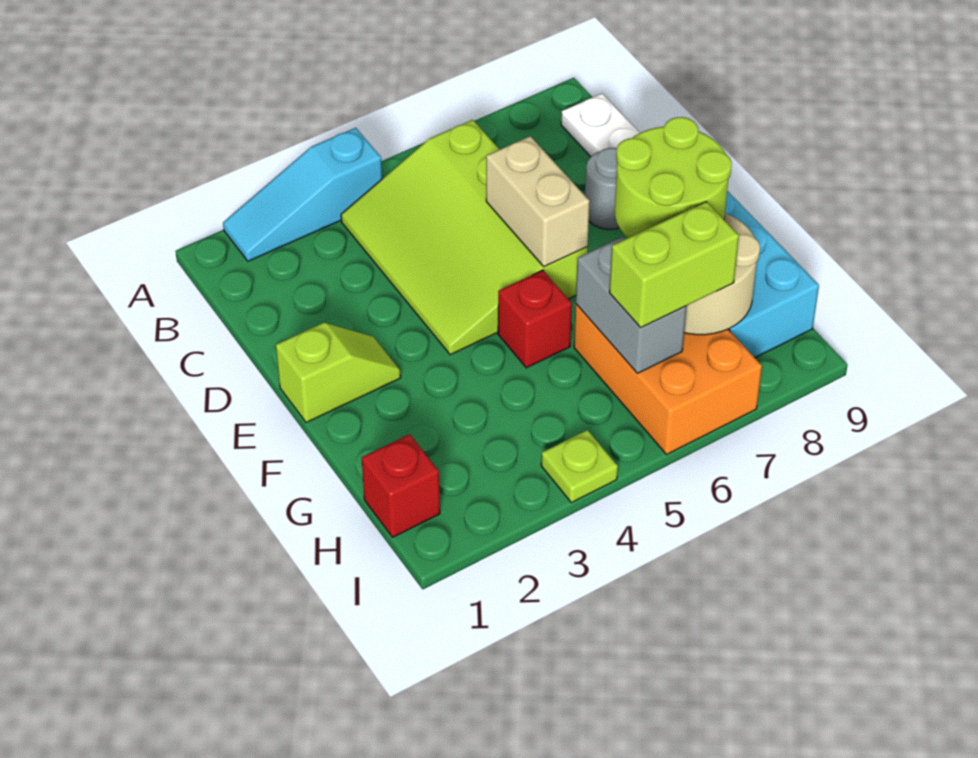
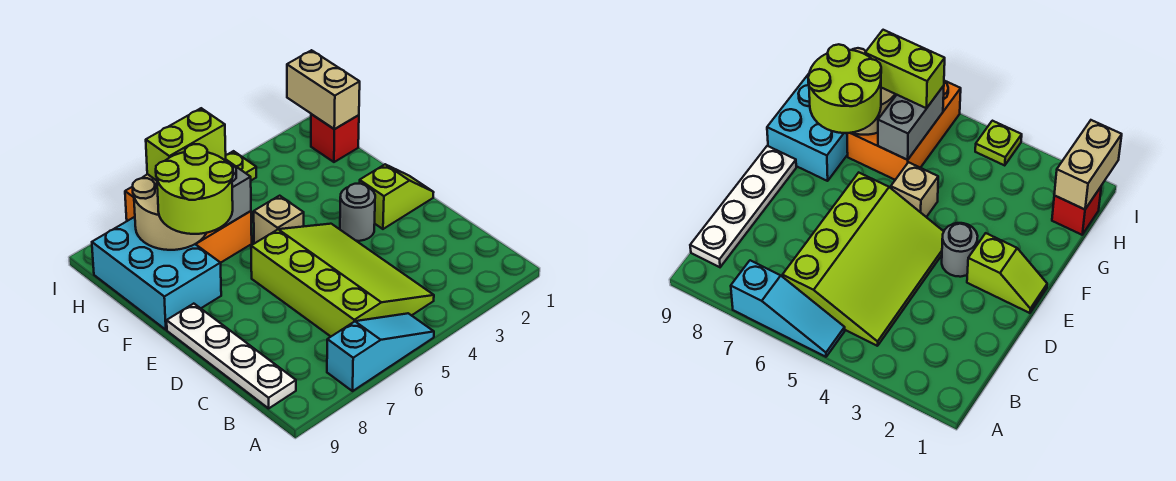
cyan slope A2:A4 level 1 top 4 -> cyan slope A5:A7 level 1 top 7
tan brick D6:E6 level 2 -> tan brick H1:I1 level 2
grey round brick D8 level 1 -> grey round brick E3 level 1
lime slope E1:E2 level 1 top 1 -> lime slope E1:E2 level 1 top 2
red brick F5 level 1 -> tan brick F5 level 1

